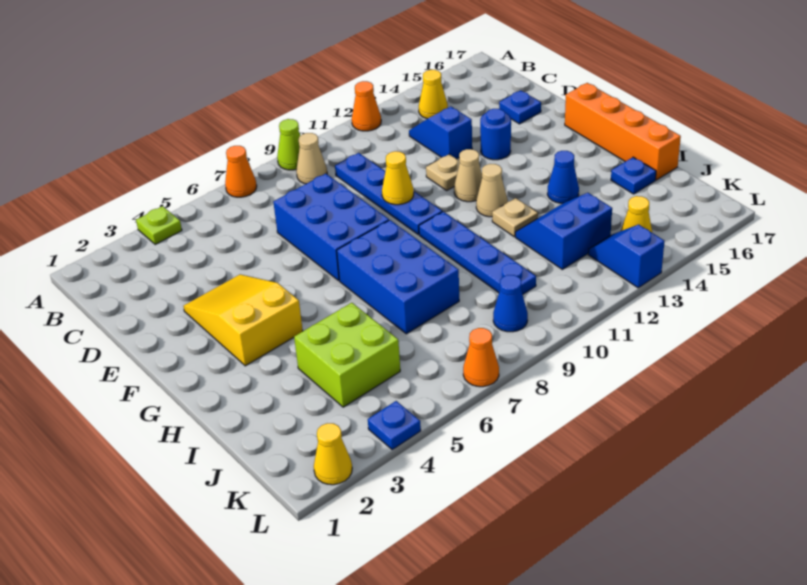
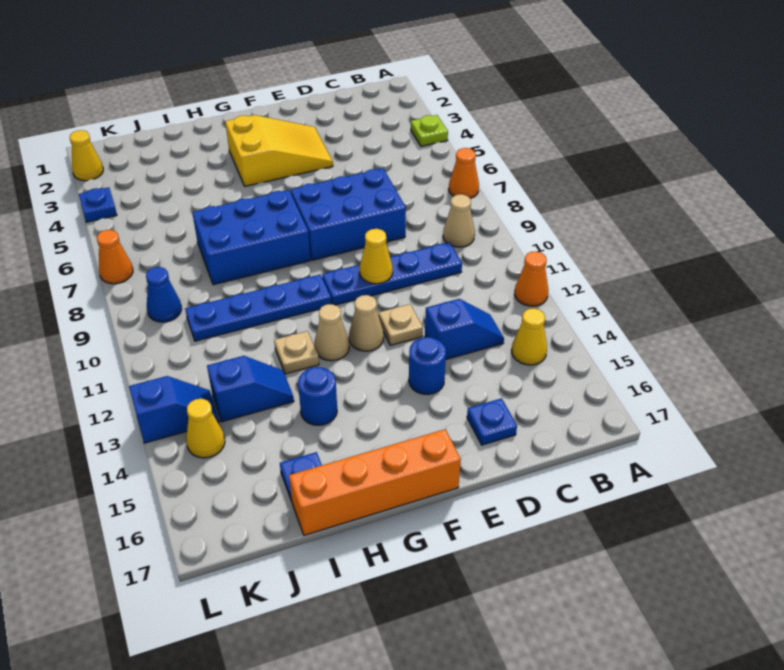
lime cone A9 level 1 -> none
blue cone H14 level 1 -> blue round brick H14 level 1
lime brick I4:J5 level 1 -> none
blue slope I12:J13 level 1 top J -> blue slope I13:J13 level 1 top J

